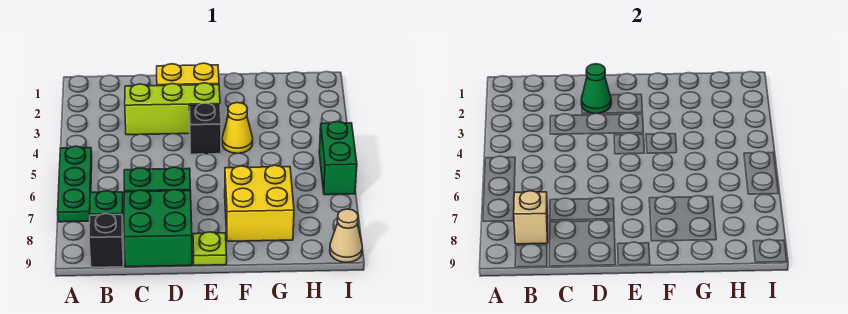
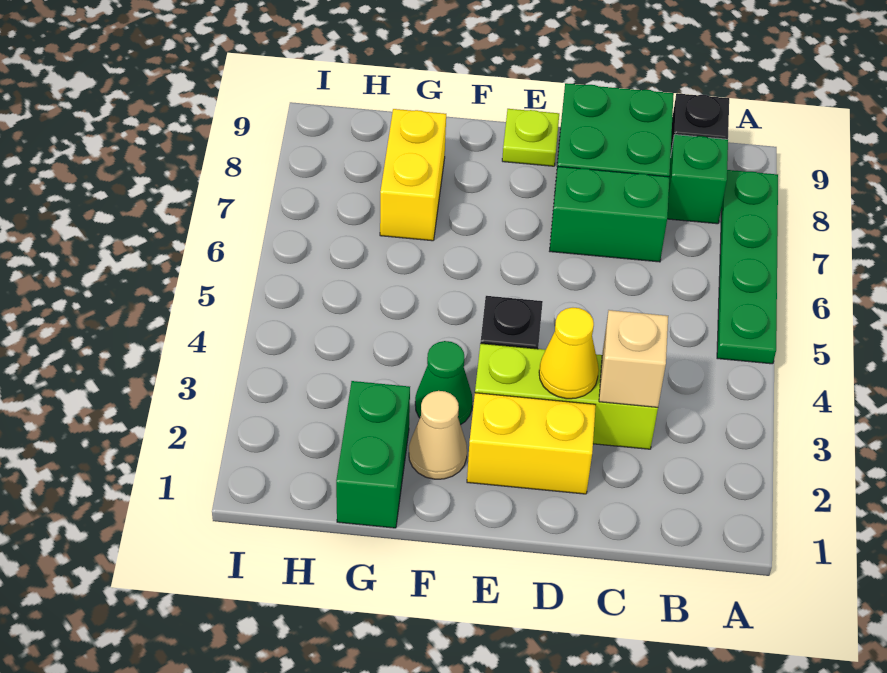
green plate A5:A7 level 1 -> green plate A5:A8 level 1
tan brick B8 level 2 -> tan brick C3 level 2
green cone D2 level 2 -> green cone F3 level 1
yellow cone F4 level 1 -> yellow cone D3 level 2
yellow brick F7:G8 level 1 -> yellow brick G7:G8 level 1
green brick I5:I6 level 1 -> green brick G1:G2 level 1
tan cone I9 level 1 -> tan cone F2 level 1

